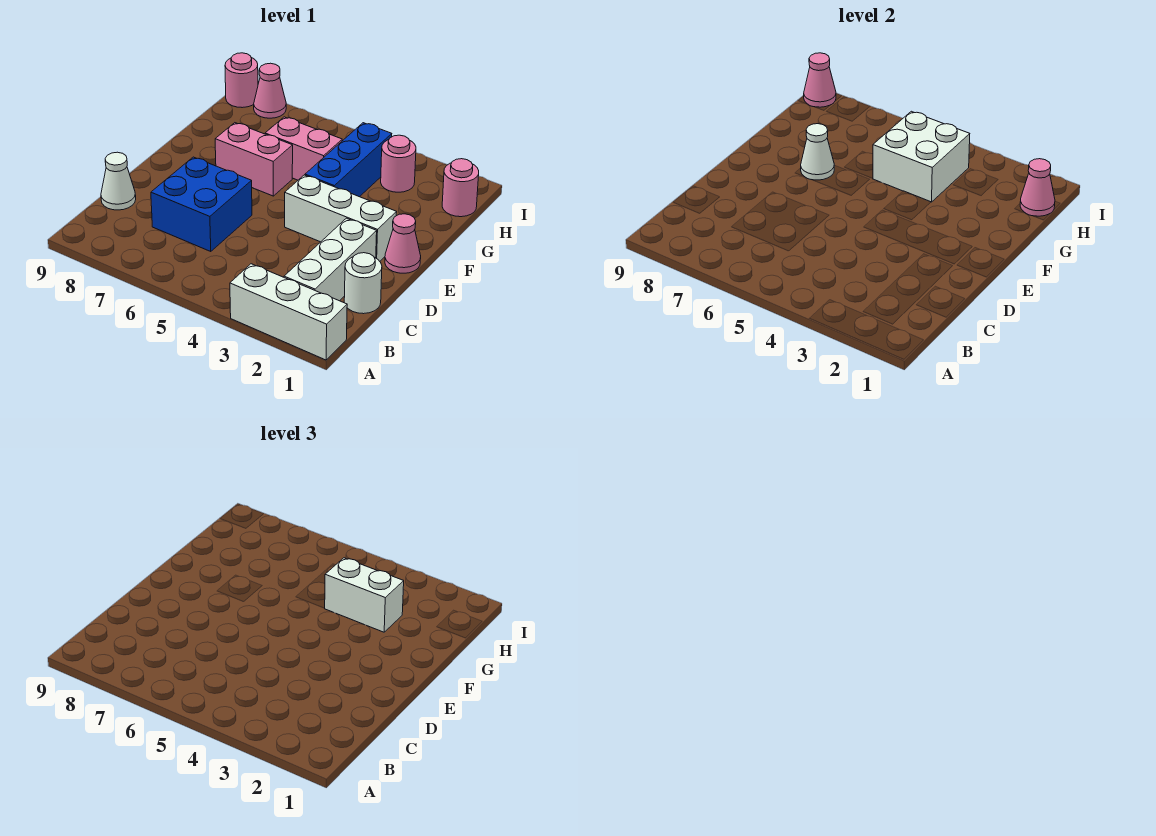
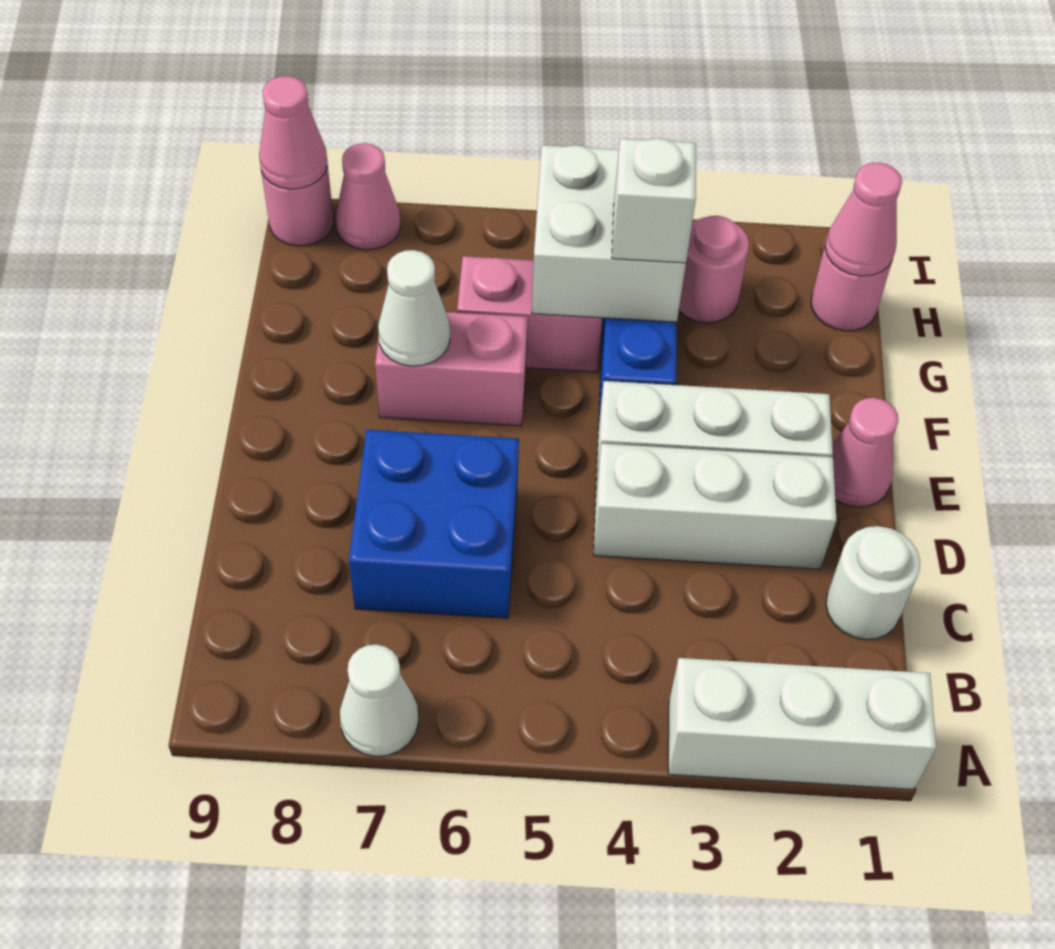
white brick B2:D2 level 1 -> white brick D2:D4 level 1
white cone C9 level 1 -> white cone A7 level 1
white brick G3:G4 level 3 -> white brick G4 level 3

